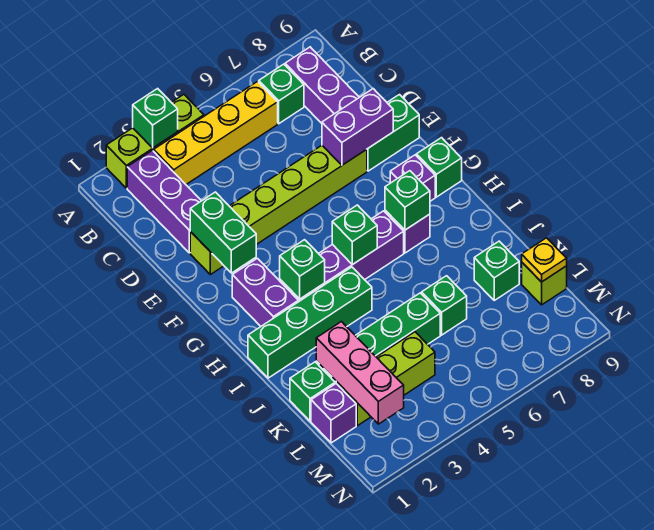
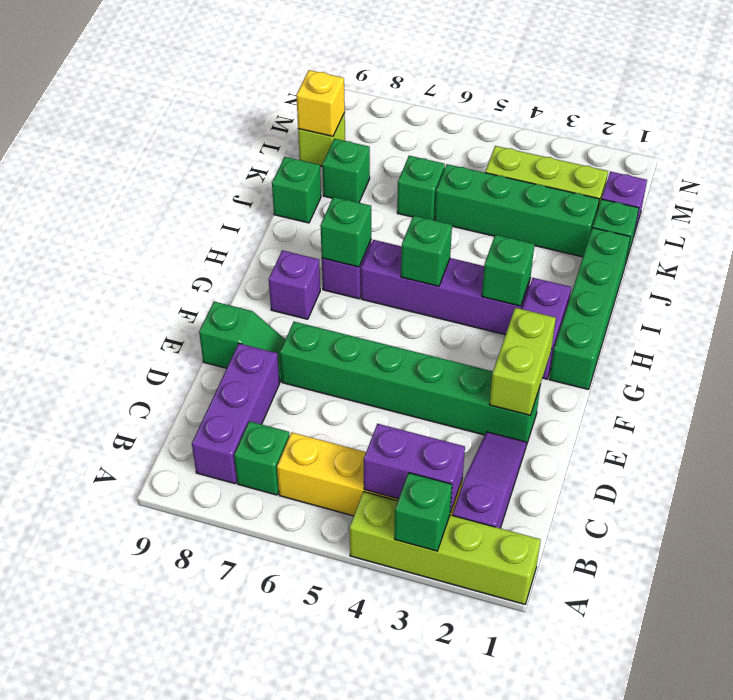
lime brick A2:A4 level 1 -> lime brick A1:A4 level 1
purple brick B2:D2 level 1 -> purple slope B2:D2 level 1 top B
lime brick E2:E7 level 1 -> green brick E2:E7 level 1
green brick E2:F2 level 2 -> lime brick E2:F2 level 2
purple brick E7:E8 level 2 -> purple brick B3:B4 level 2
green brick E8:E9 level 1 -> green slope E8:E9 level 1 top 9
green brick G9 level 1 -> green brick J9 level 1
green brick I1:I4 level 1 -> green brick G1:J1 level 1
pink brick K2:M2 level 2 -> none
yellow plate L9 level 2 -> yellow brick L9 level 2

